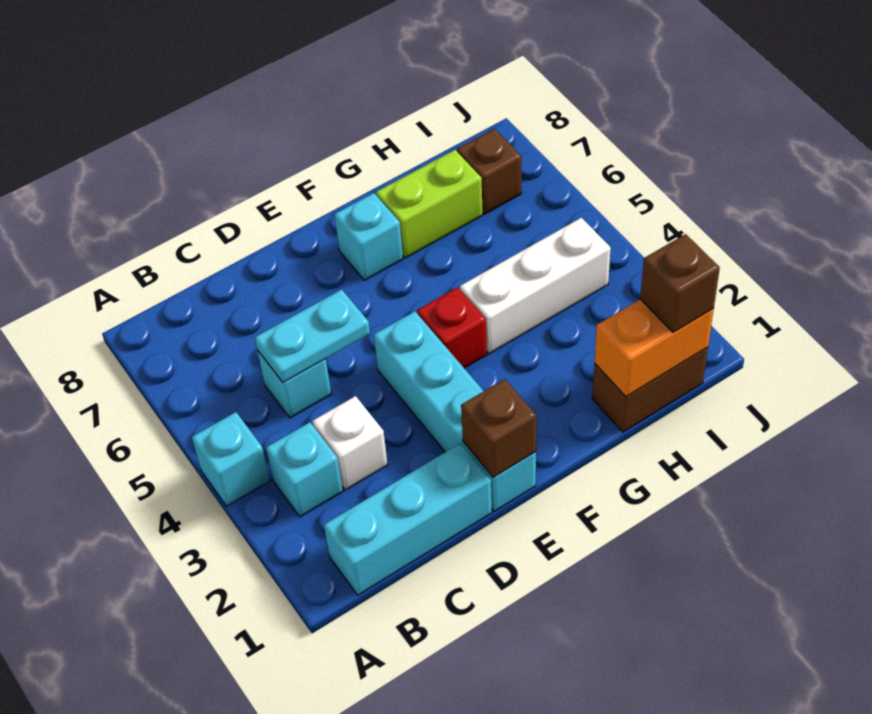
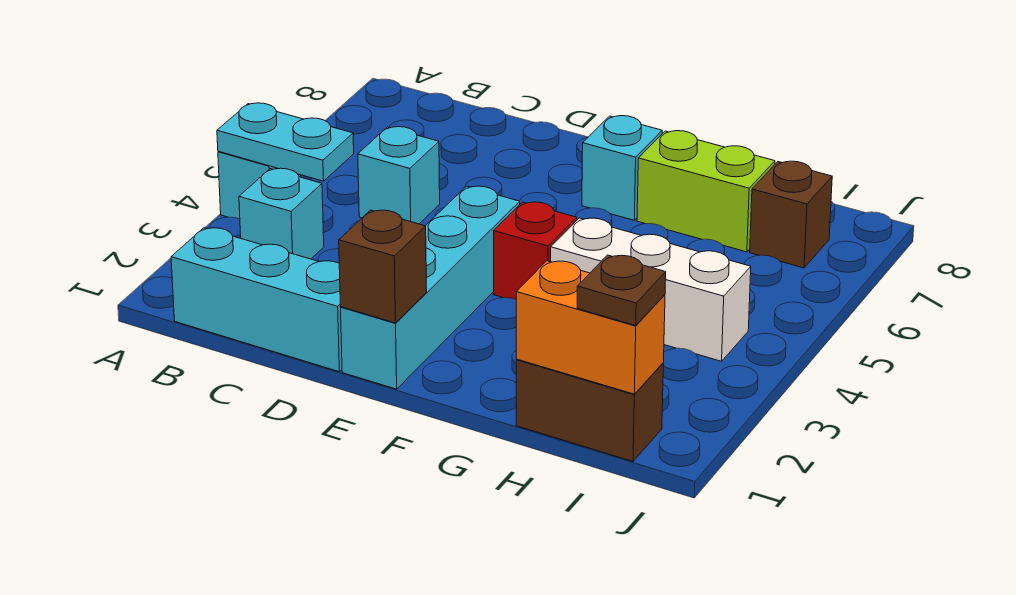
white brick C3 level 1 -> none
cyan plate C5:D5 level 2 -> cyan plate A4:B4 level 2
brown brick I1 level 3 -> brown plate I1 level 3

